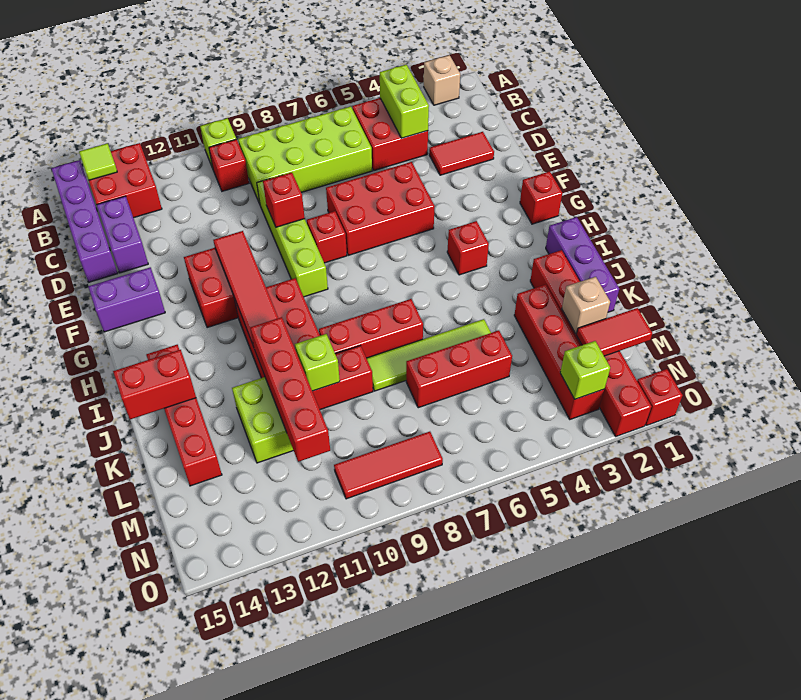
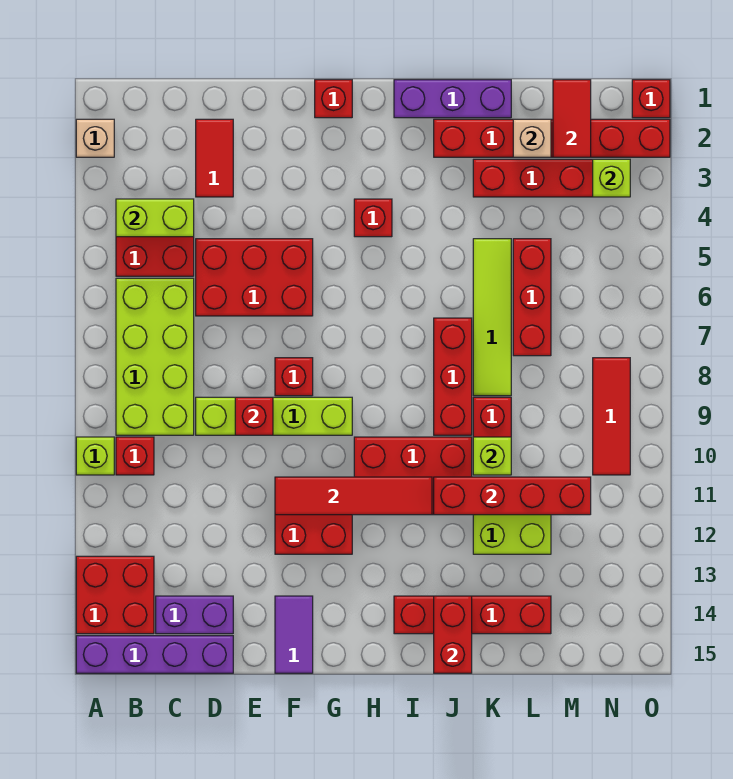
lime tile A14 level 2 -> none
red brick E5:F7 level 1 -> red brick D5:F6 level 1
purple brick F14:F15 level 1 -> purple tile F14:F15 level 1

